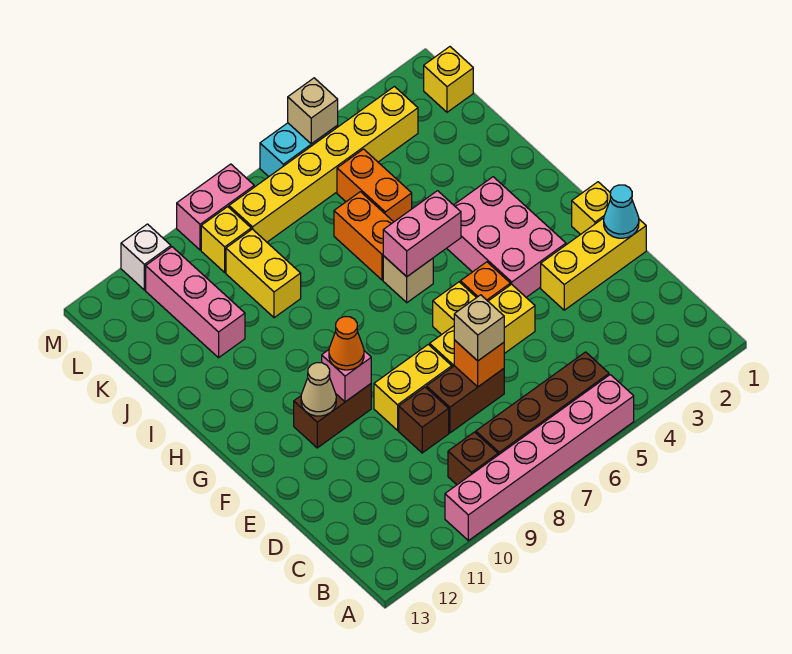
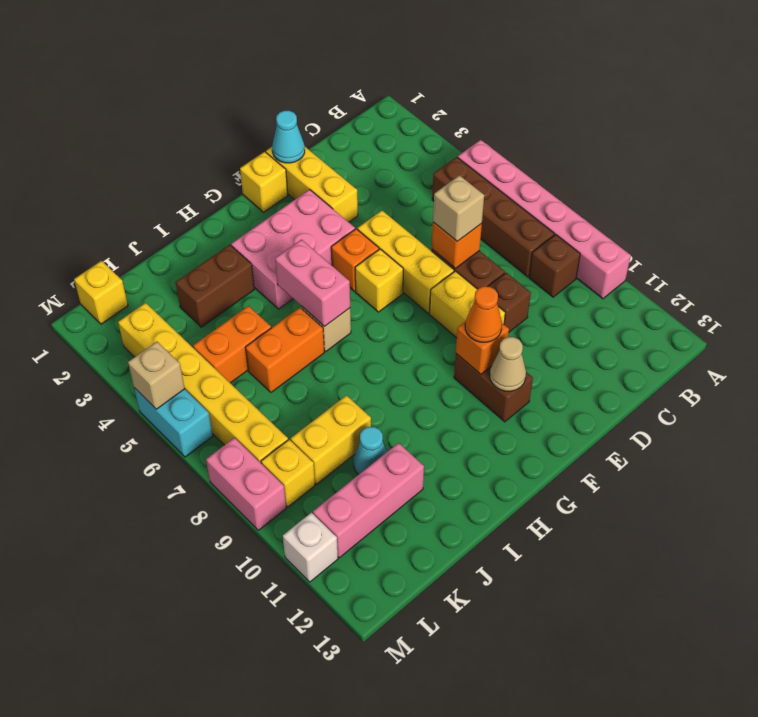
pink brick F10 level 2 -> orange brick F10 level 2
none -> brown brick I3:J3 level 1
none -> cyan cone J10 level 1

